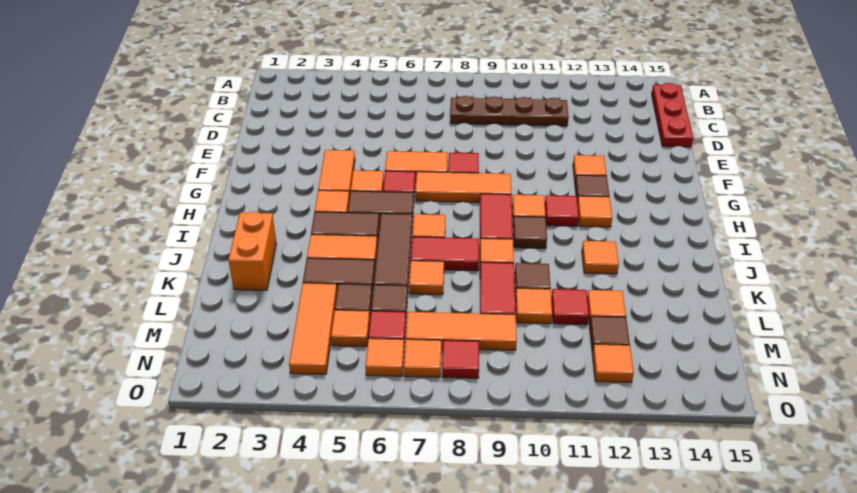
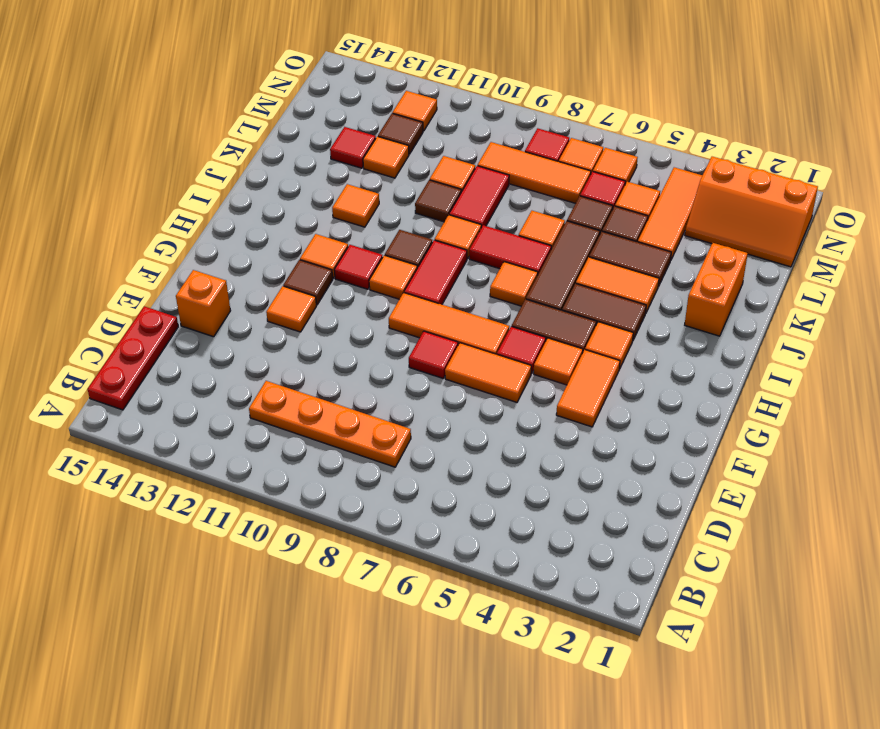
brown plate C8:C11 level 1 -> orange plate C8:C11 level 1
none -> orange brick E14 level 1
red tile L11 level 1 -> red tile L13 level 1
none -> orange slope M1:N3 level 1 top N

